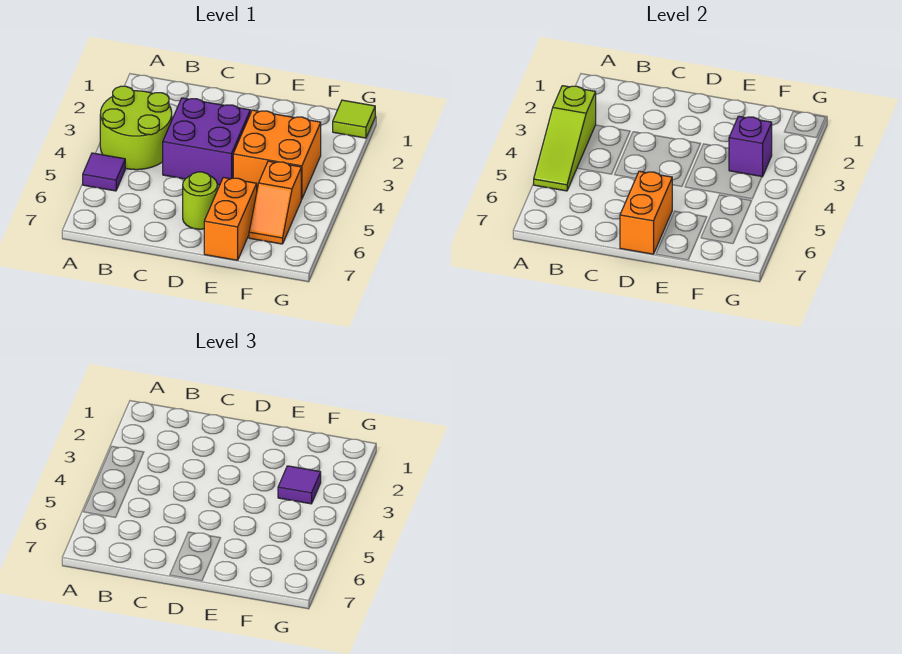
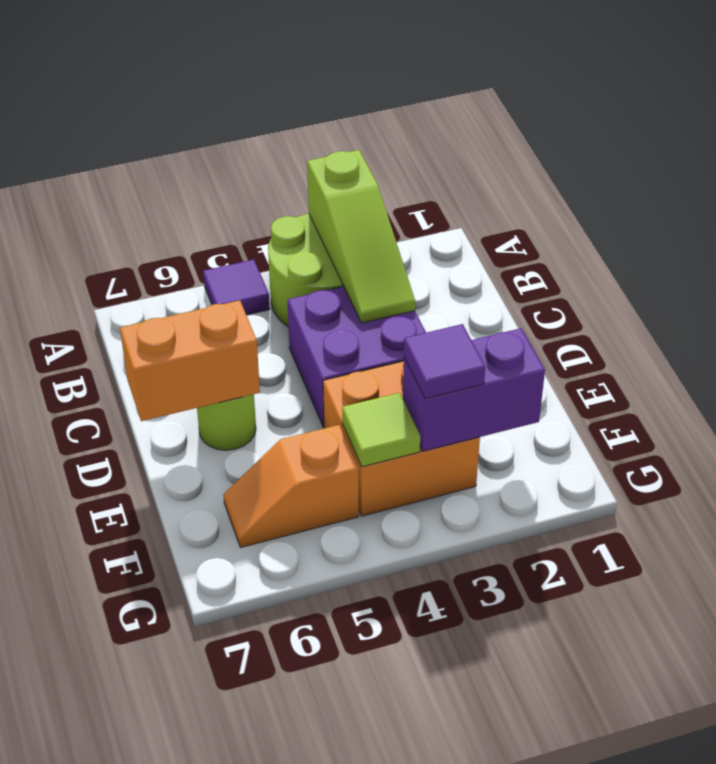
lime slope A3:A5 level 2 top 3 -> lime slope A3:C3 level 2 top A
orange brick E6:E7 level 1 -> none
purple brick F3 level 2 -> purple brick F2:F3 level 2
lime tile G1 level 1 -> lime tile F4 level 2

